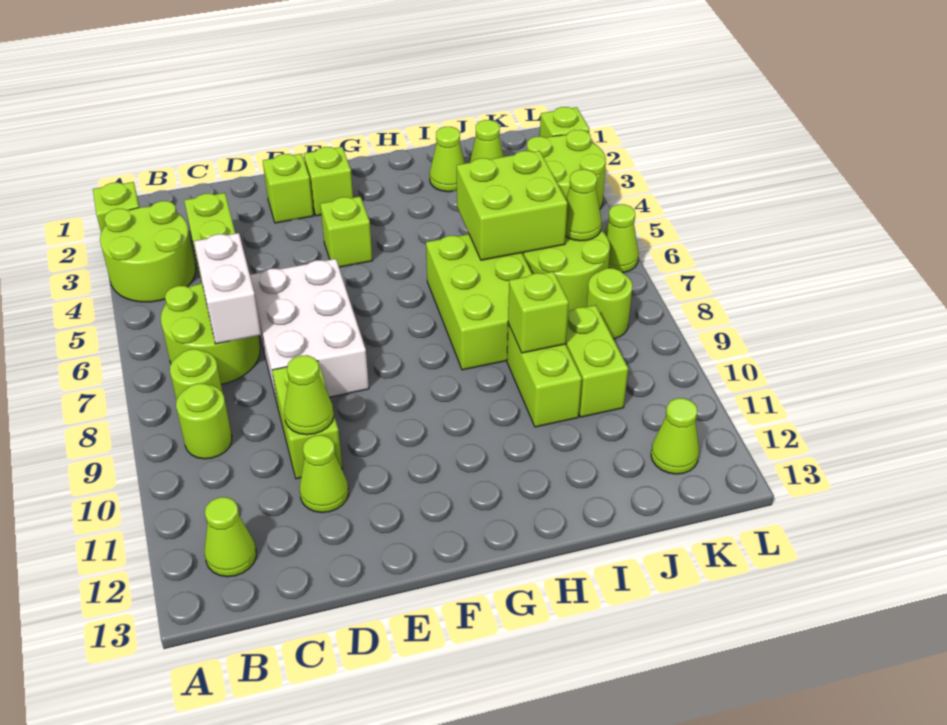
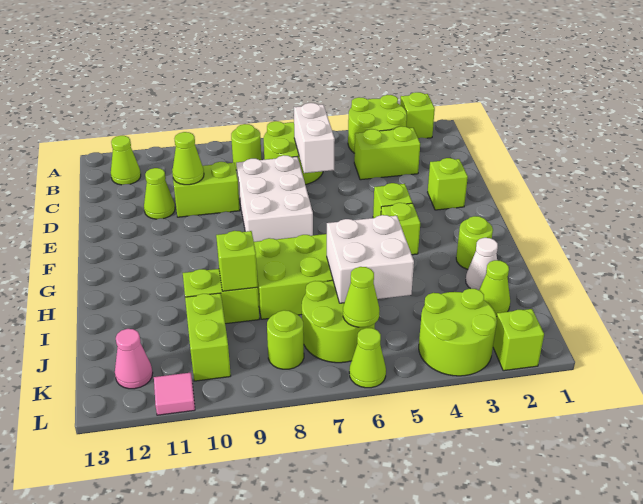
lime round brick B9 level 1 -> lime round brick H2 level 1
white brick C6:C7 level 2 -> white brick C6:D6 level 2
white brick D6:E8 level 1 -> white brick D7:F8 level 1
lime brick F2 level 1 -> lime brick G4 level 1
lime cone I2 level 1 -> white cone I2 level 1
lime brick I5:J6 level 2 -> white brick I5:J6 level 2
lime brick J9:J10 level 1 -> lime brick J10:K10 level 1
lime cone K12 level 1 -> pink cone K12 level 1
none -> pink tile L11 level 1

